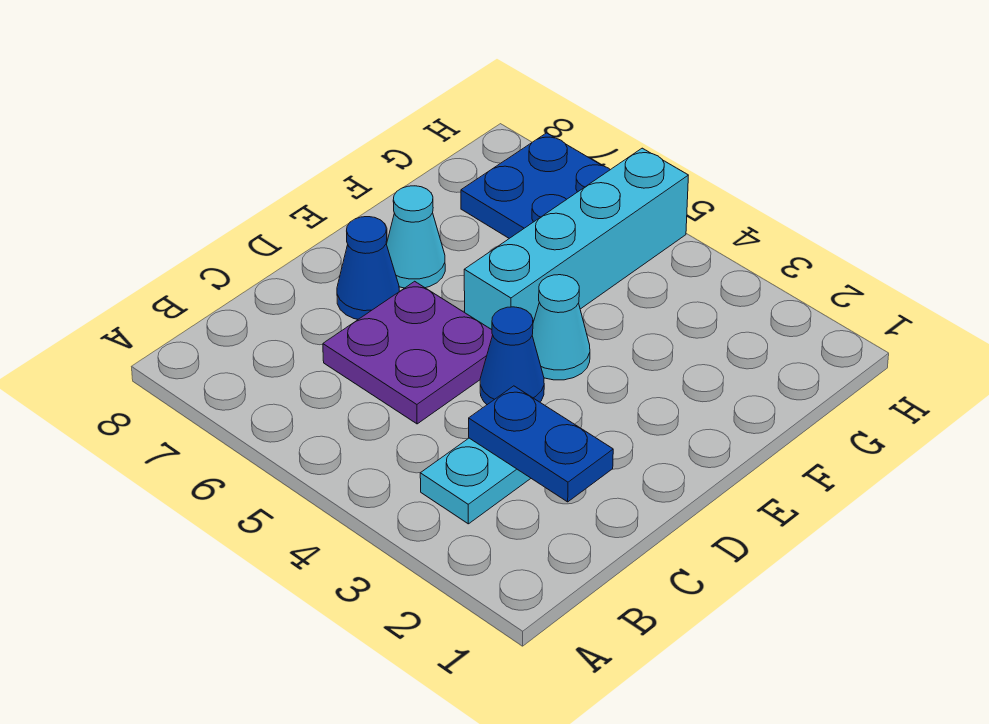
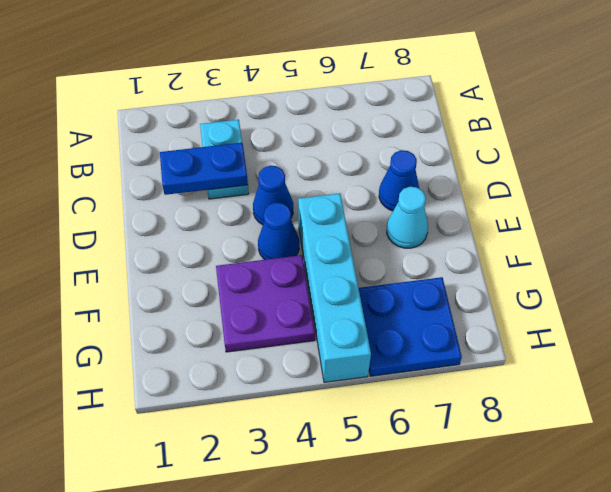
purple plate C5:D6 level 1 -> purple plate F3:G4 level 1
cyan cone E4 level 1 -> blue cone E4 level 1

